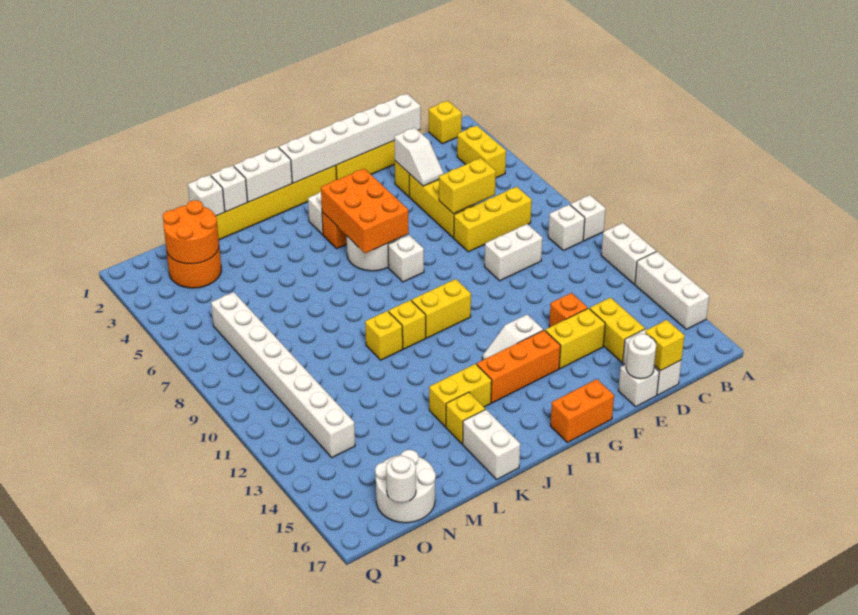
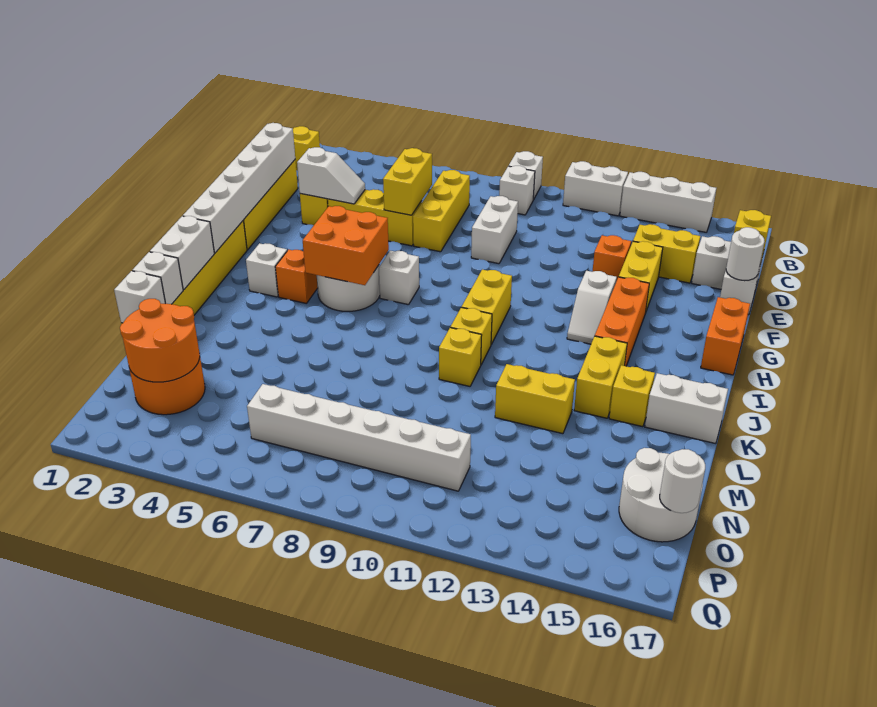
yellow brick B3:B4 level 1 -> yellow brick L12:L13 level 1
orange brick H4:I6 level 2 -> orange brick H5:I6 level 2
white brick O6:O13 level 1 -> white brick O6:O11 level 1

